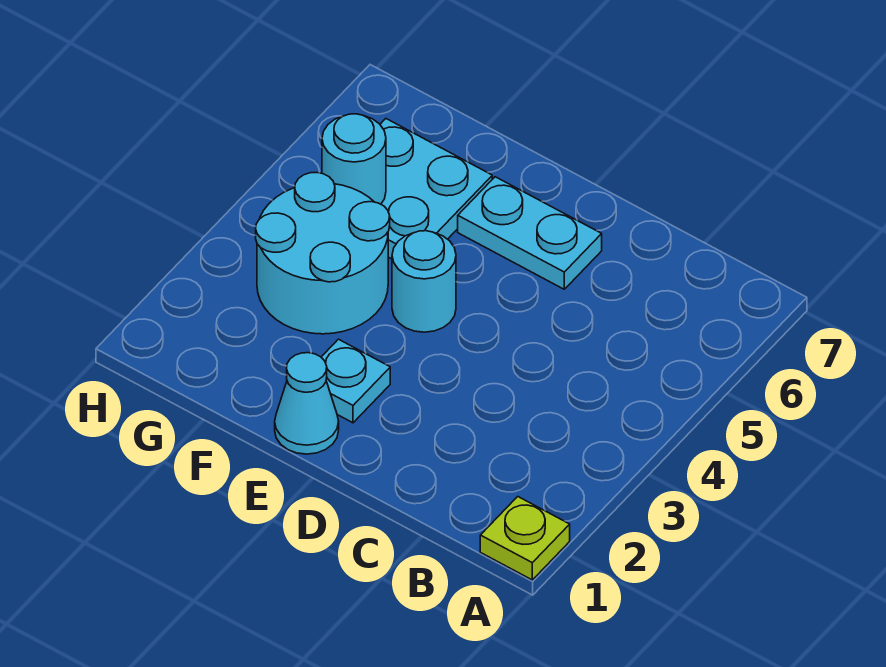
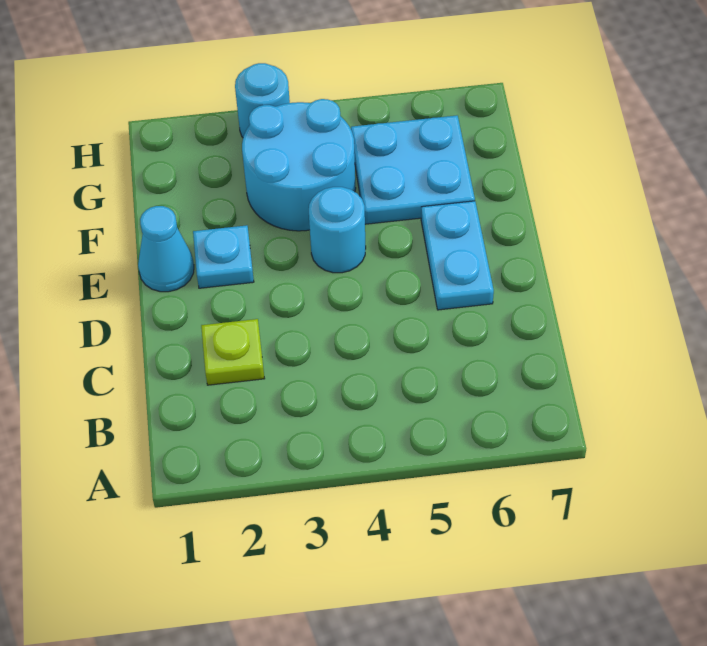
lime plate A1 level 1 -> lime plate C2 level 1
cyan round brick G5 level 2 -> cyan round brick H3 level 1

